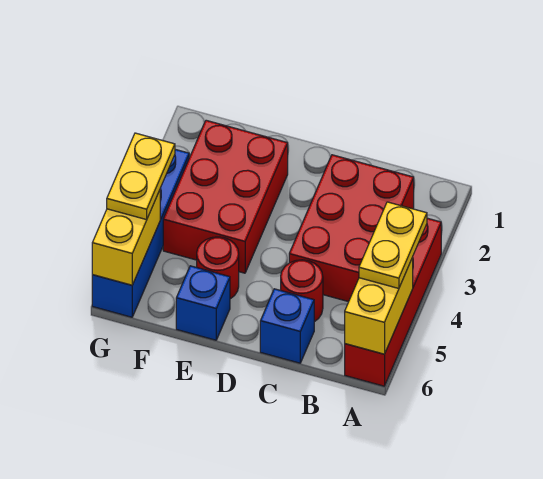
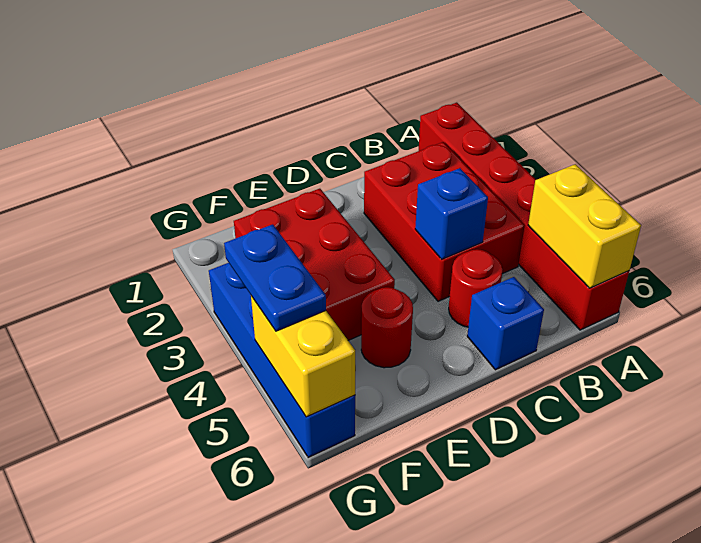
red brick A3:A6 level 1 -> red brick A1:A6 level 1
yellow plate A4:A5 level 3 -> none
blue brick E6 level 1 -> blue brick C4 level 2
yellow plate G4:G5 level 3 -> blue plate G4:G5 level 3

